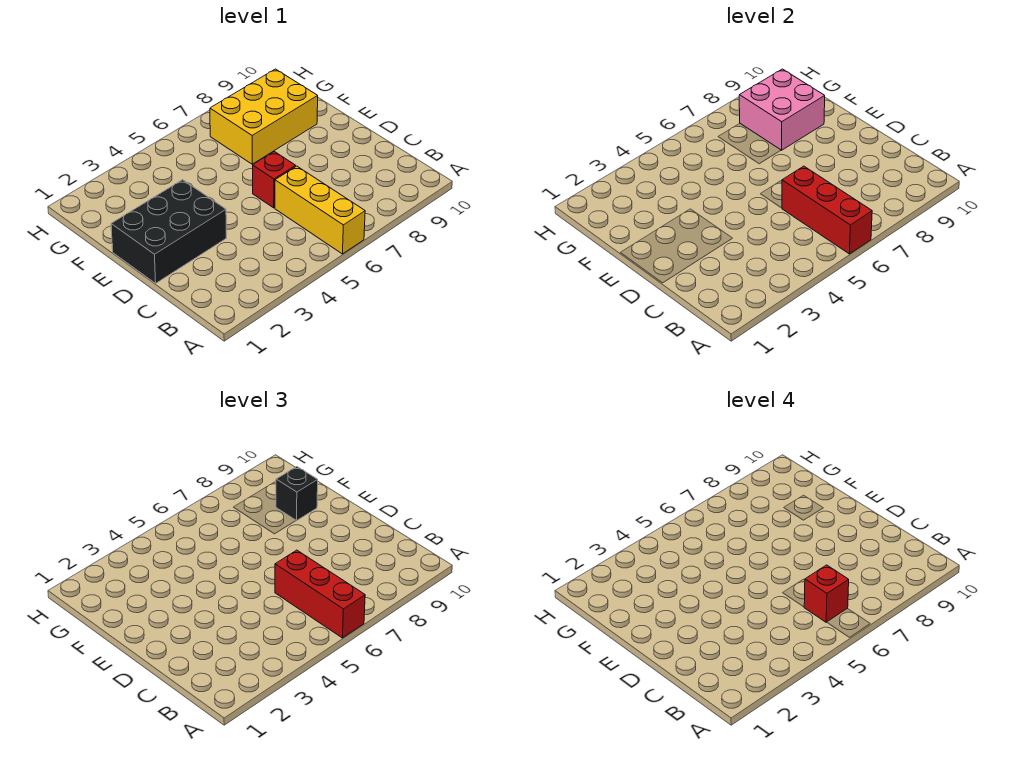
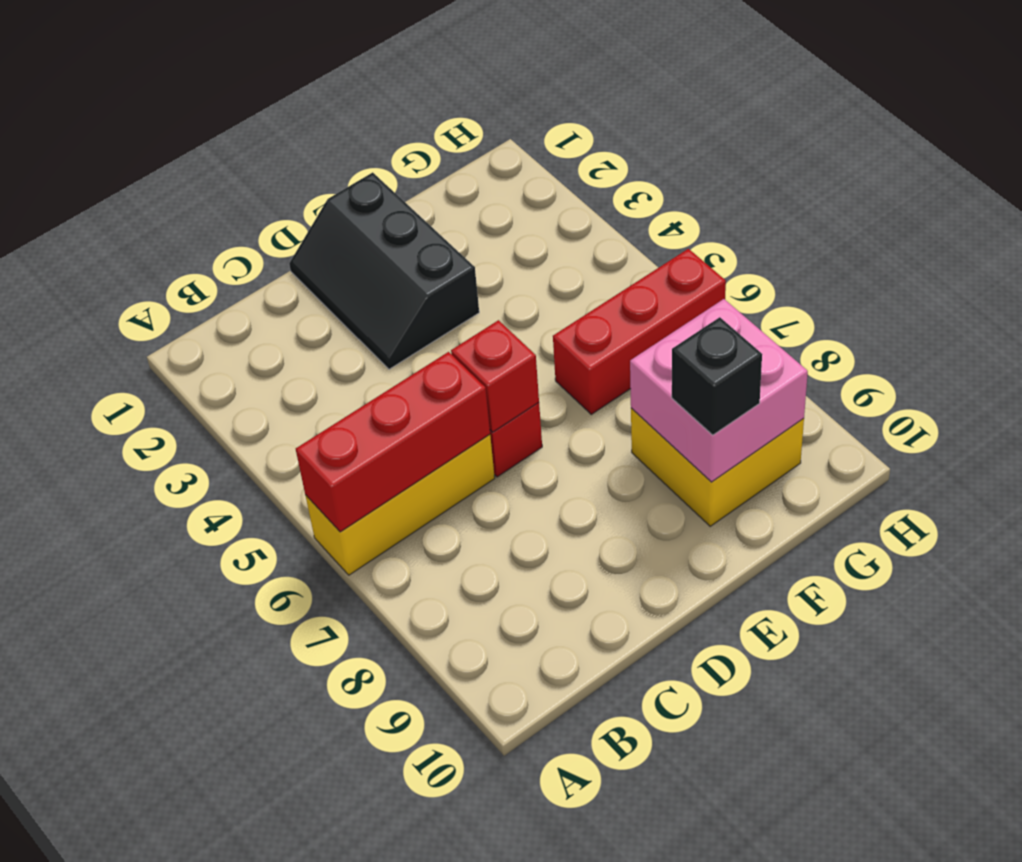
red brick A6:C6 level 3 -> red brick F6:H6 level 1
red brick B6 level 4 -> red brick D6 level 2
black brick D1:E3 level 1 -> black slope D1:E3 level 1 top E
yellow brick F7:G9 level 1 -> yellow brick F8:G9 level 1

